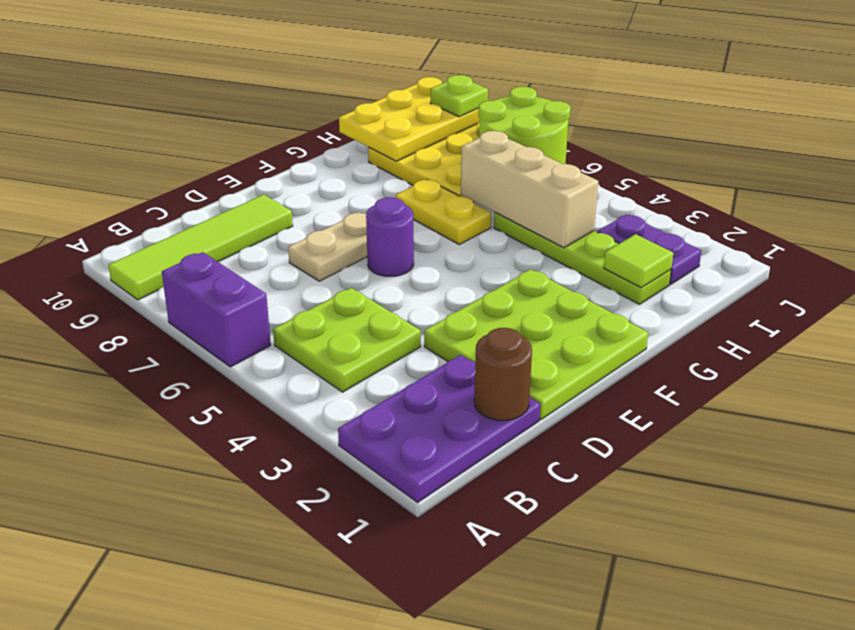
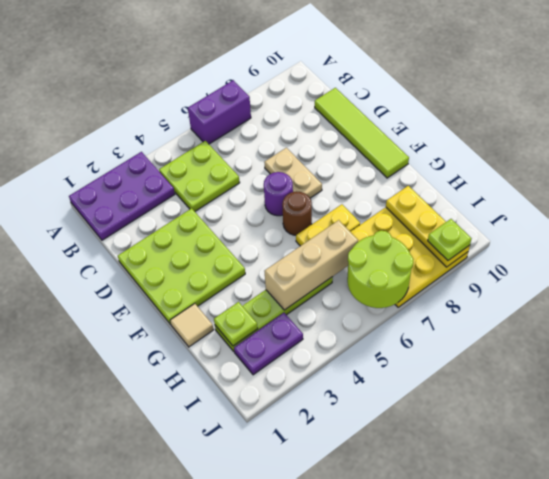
purple plate A1:C2 level 1 -> purple plate A1:B3 level 1
lime tile A9:D9 level 1 -> lime tile C10:F10 level 1
brown round brick C1 level 2 -> brown round brick F6 level 1
none -> tan tile G1 level 1
lime tile H2 level 2 -> lime plate H2 level 2
yellow plate H9:J10 level 2 -> yellow plate H9:J9 level 2

